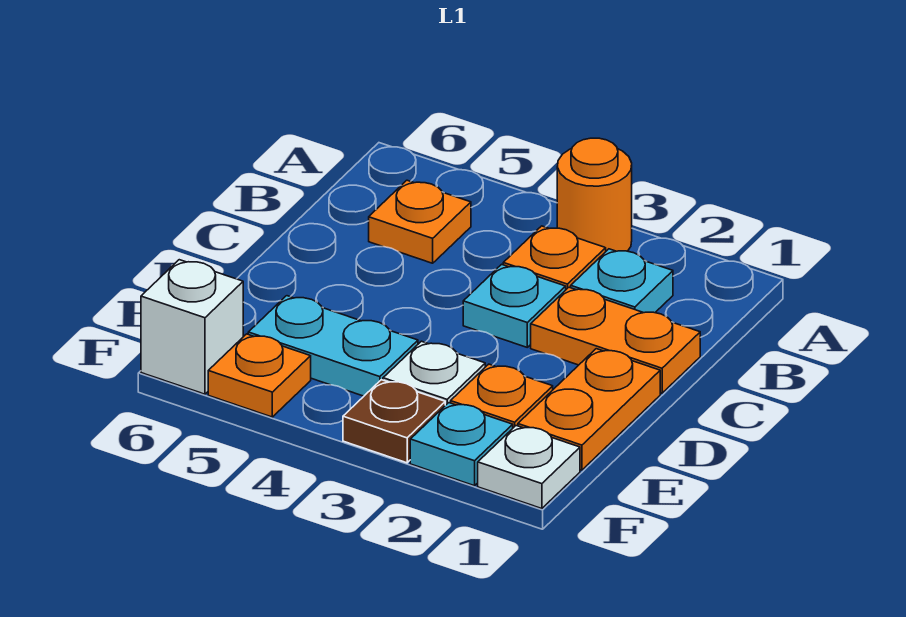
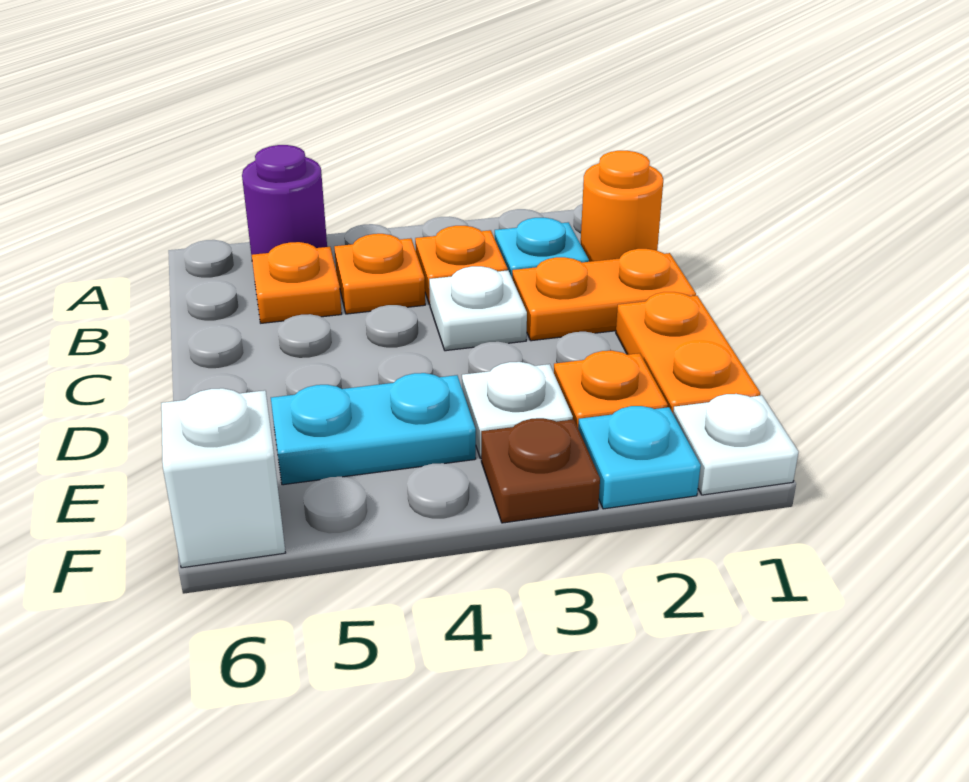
orange round brick A3 level 1 -> orange round brick B1 level 1
none -> purple round brick A5 level 1
cyan plate C3 level 1 -> white plate C3 level 1
orange plate F5 level 1 -> orange plate B4 level 1

